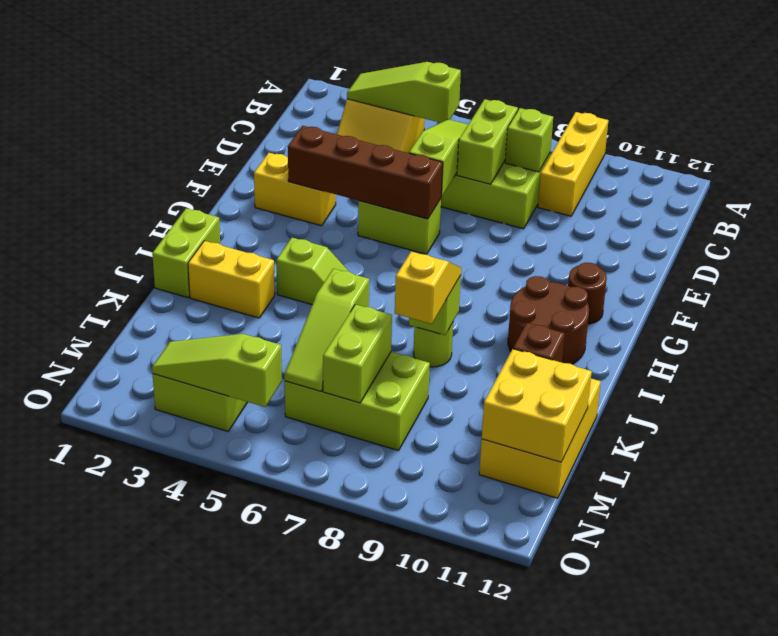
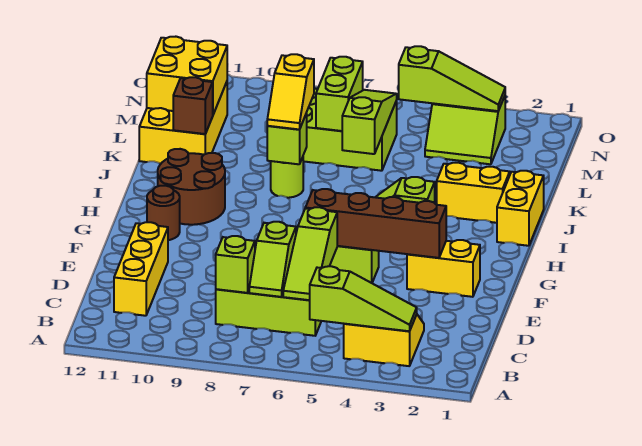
yellow brick A9:C9 level 1 -> yellow brick C11:E11 level 1
lime brick C7:D7 level 2 -> lime slope C7:D7 level 2 top D
lime brick I1:J1 level 1 -> yellow brick I1:J1 level 1

